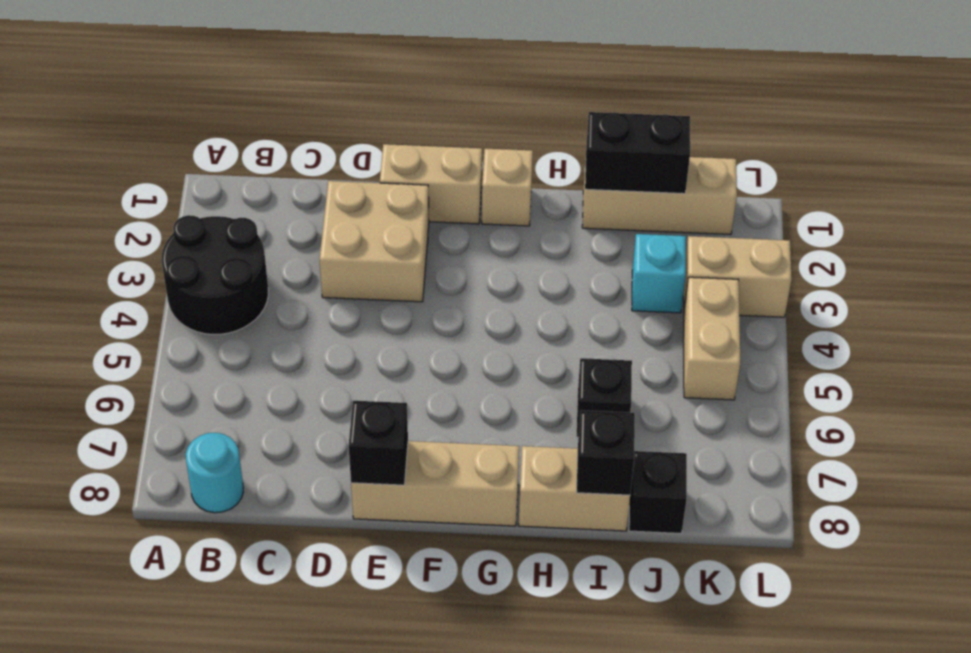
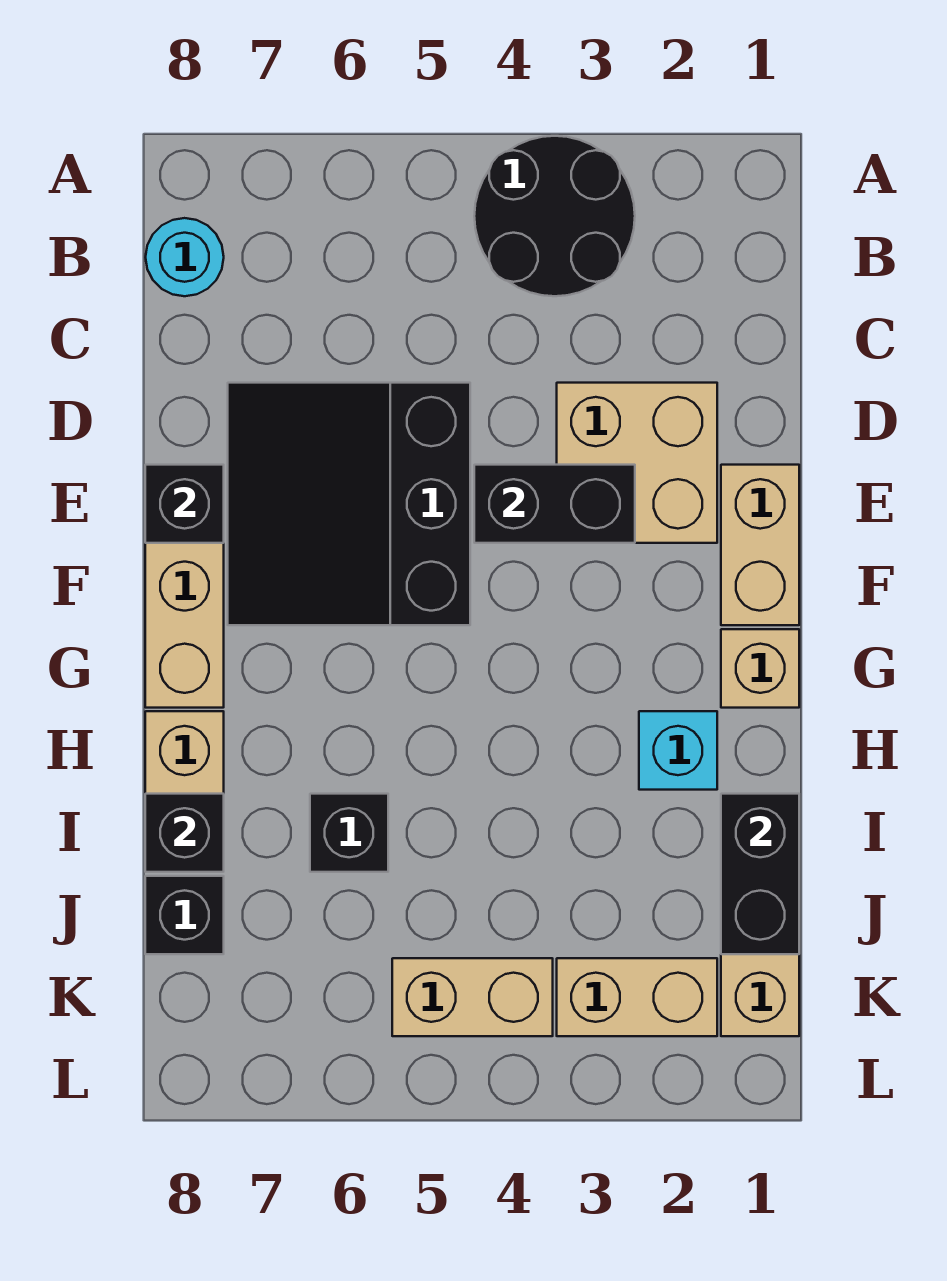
none -> black slope D5:F7 level 1 top 5
none -> black brick E3:E4 level 2
cyan brick J3 level 1 -> cyan brick H2 level 1
tan brick K3:L3 level 1 -> tan brick K2:K3 level 1

